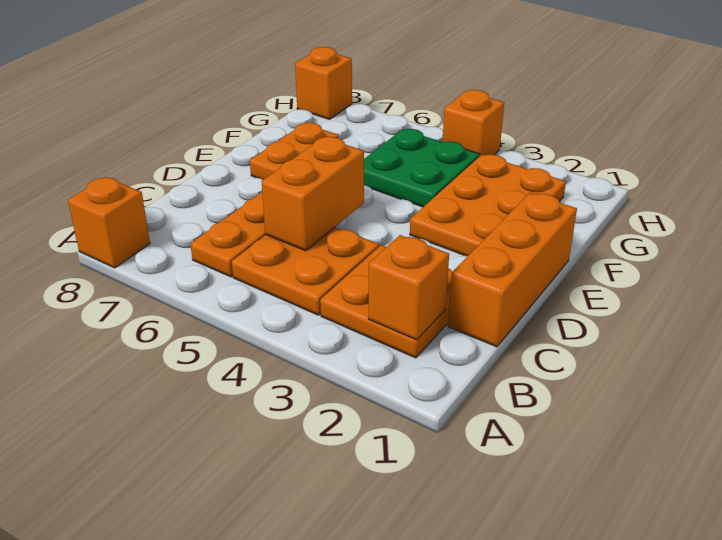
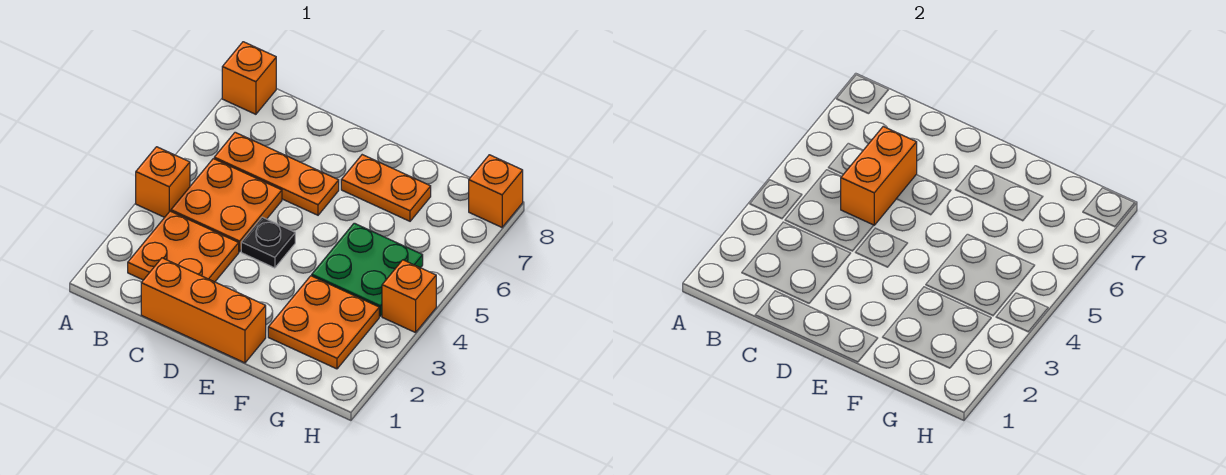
orange brick B2 level 2 -> orange brick A4 level 1
orange brick C5:D5 level 2 -> orange brick C5:C6 level 2
none -> black plate D4 level 1
orange plate E2:G3 level 1 -> orange plate F2:G3 level 1

